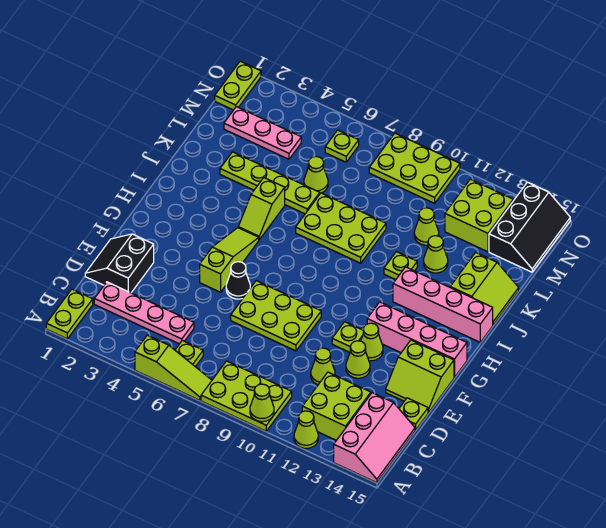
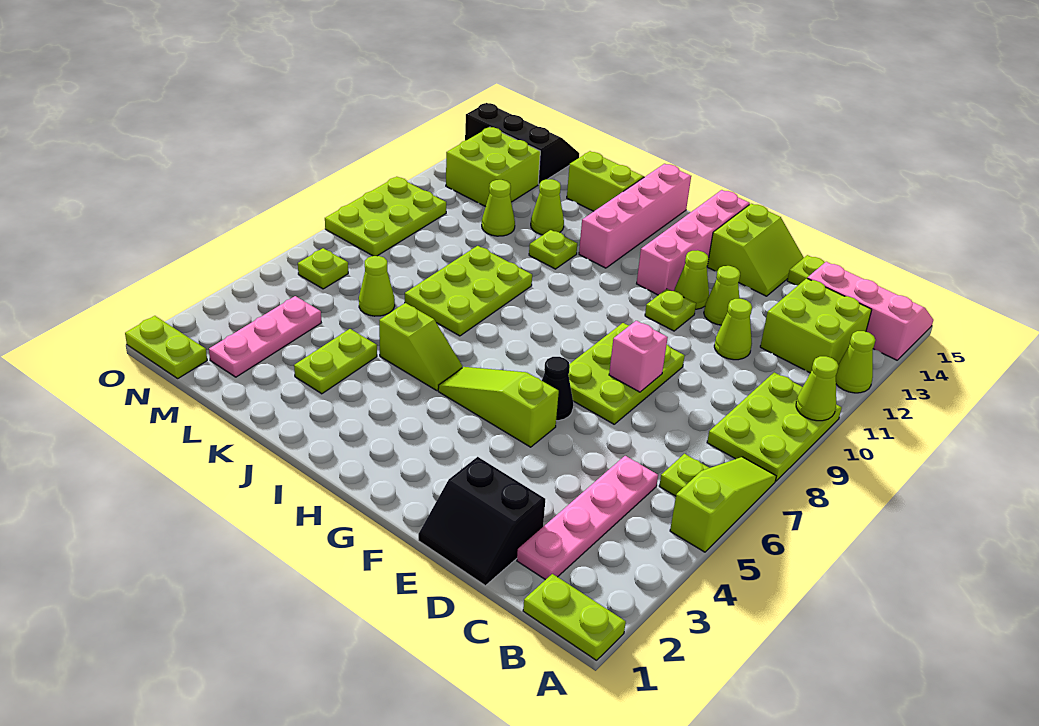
none -> pink brick E8 level 2
lime plate K3:K6 level 1 -> lime plate K3:K4 level 1

